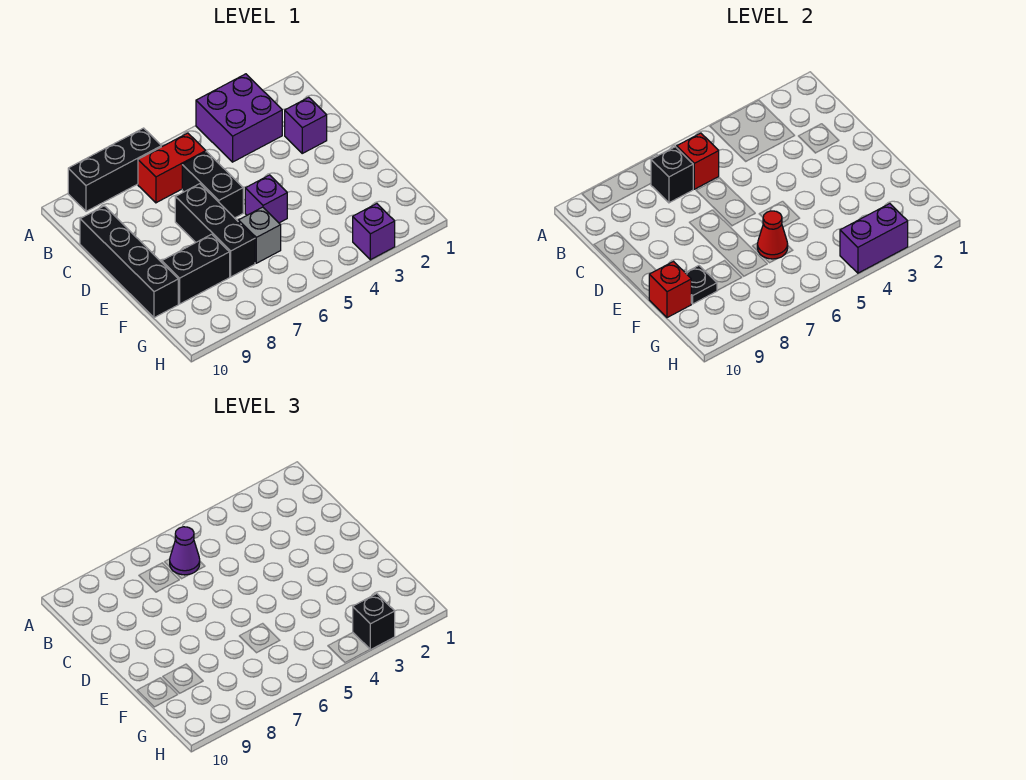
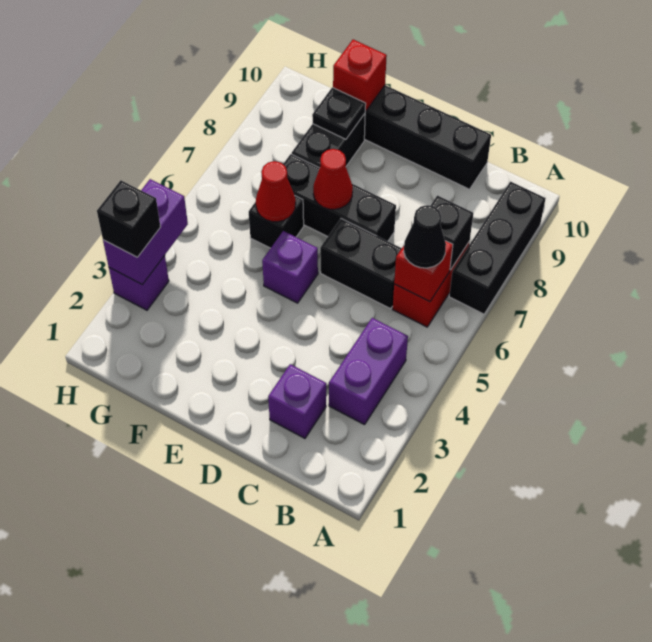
purple brick A3:B4 level 1 -> purple brick B3:B4 level 1
purple cone B6 level 3 -> black cone B6 level 3
none -> red cone E7 level 2
grey brick F6 level 1 -> black brick F6 level 1

